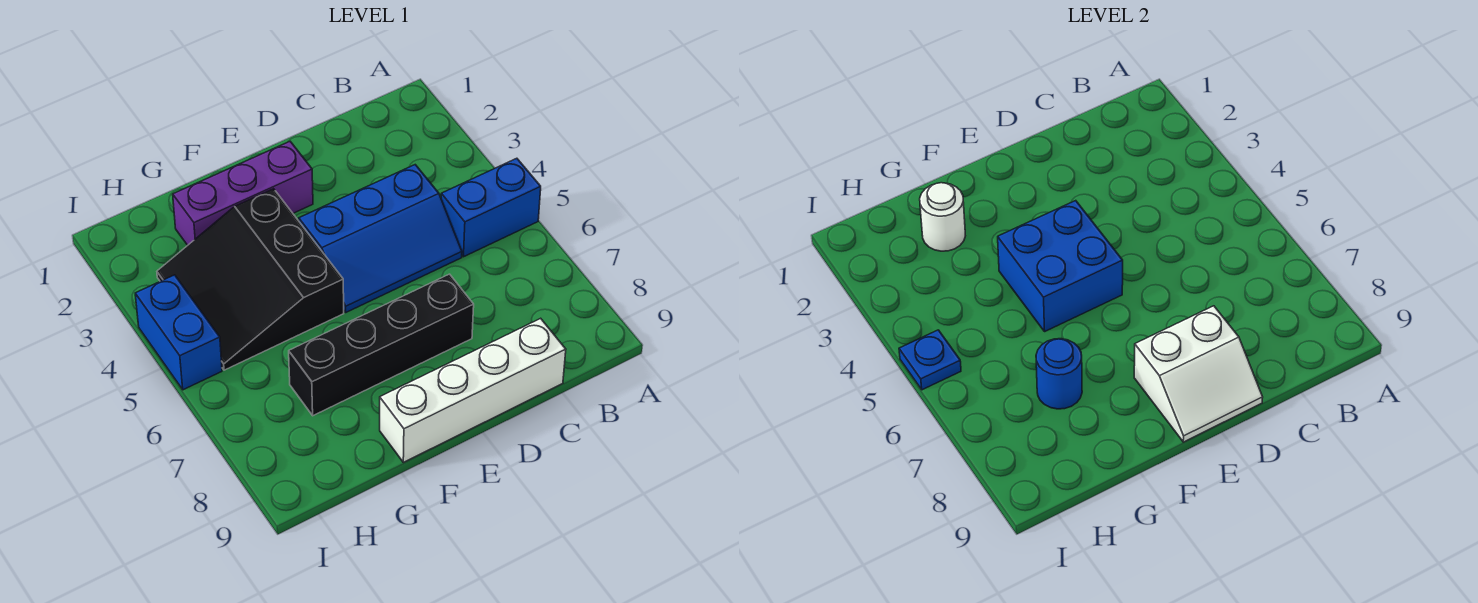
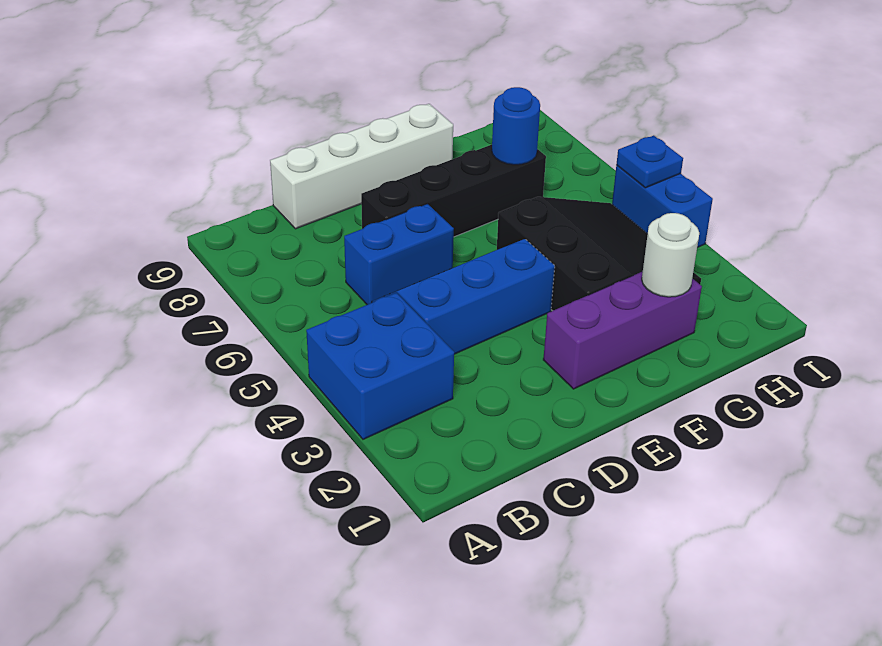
blue brick A5:B5 level 1 -> blue brick C6:D6 level 1
white slope D8:E9 level 2 top 8 -> none
blue brick E4:F5 level 2 -> blue brick A3:B4 level 1

